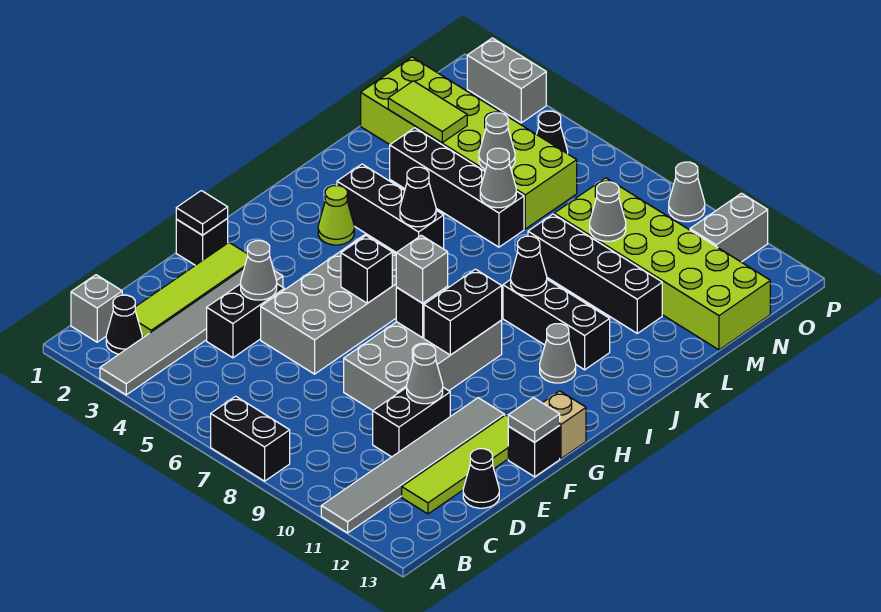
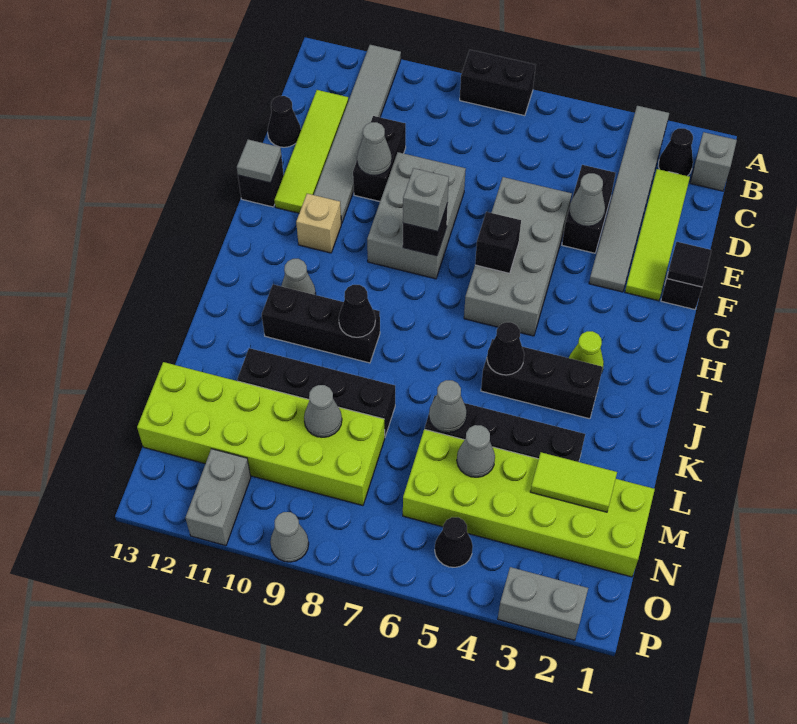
grey brick E8:H9 level 1 -> grey brick E8:G9 level 1
black brick G9:H9 level 2 -> none
tan brick G13 level 1 -> tan brick G11 level 1

